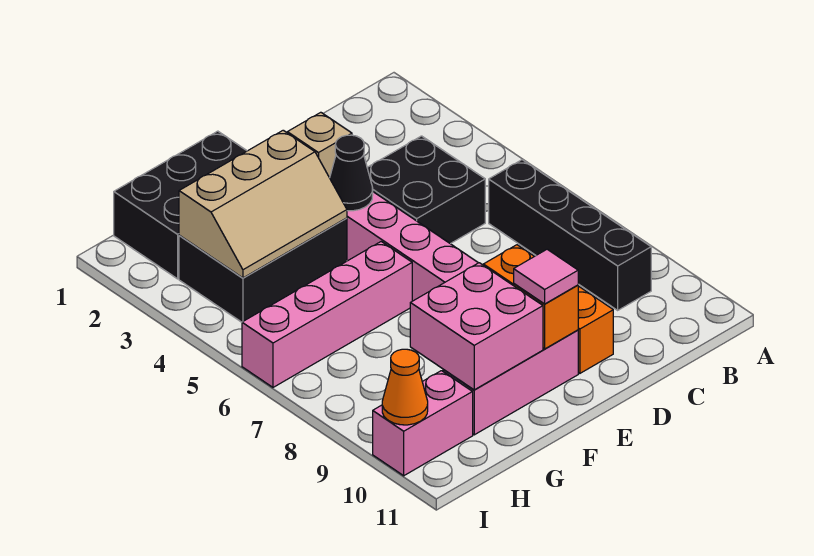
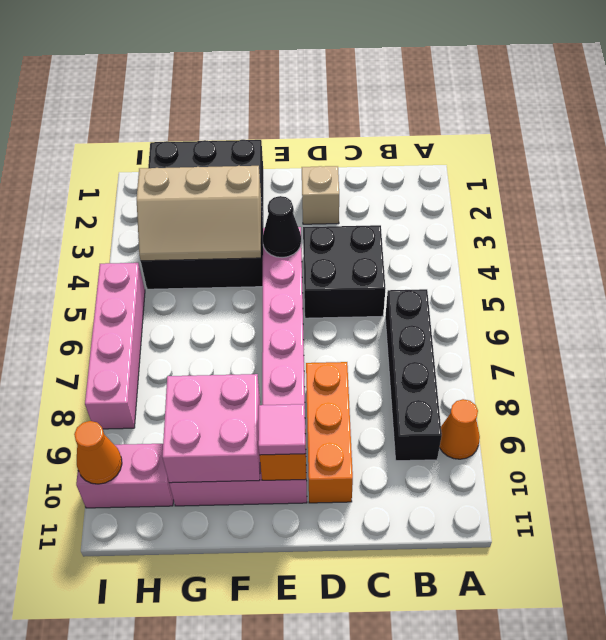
none -> orange cone A9 level 1
pink brick F6:I6 level 1 -> pink brick I5:I8 level 1

